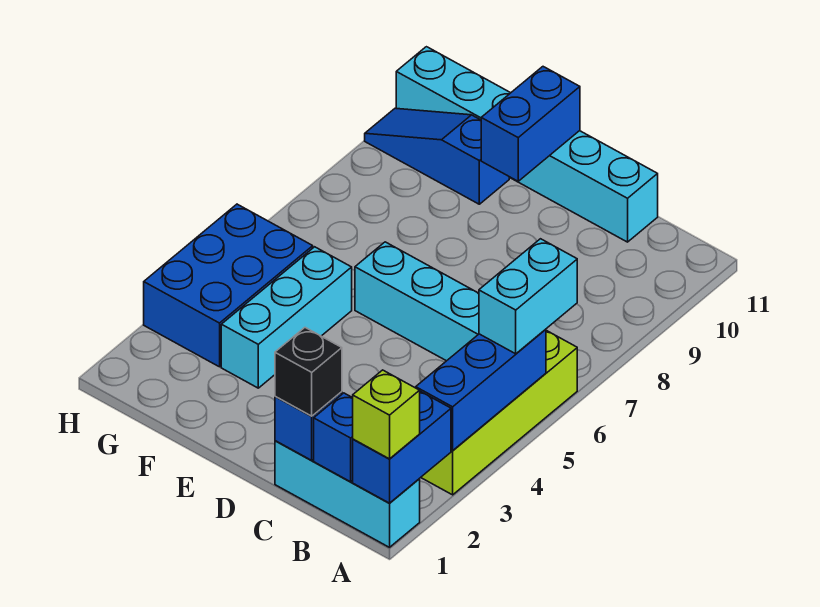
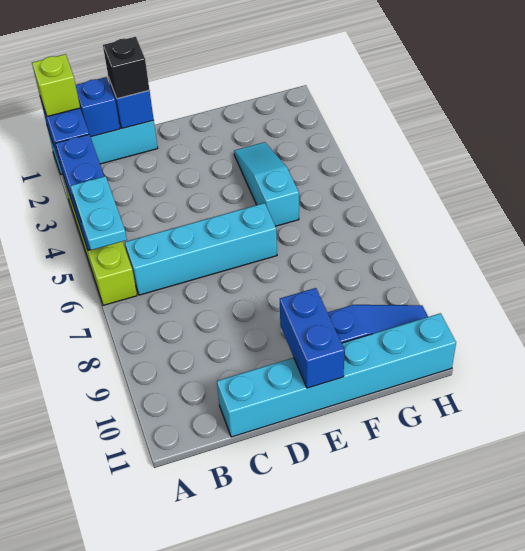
cyan brick A5:A6 level 3 -> cyan plate A5:A6 level 3
cyan brick F3:F5 level 1 -> cyan slope F3:F5 level 1 top 5
blue brick G3:H5 level 1 -> none

